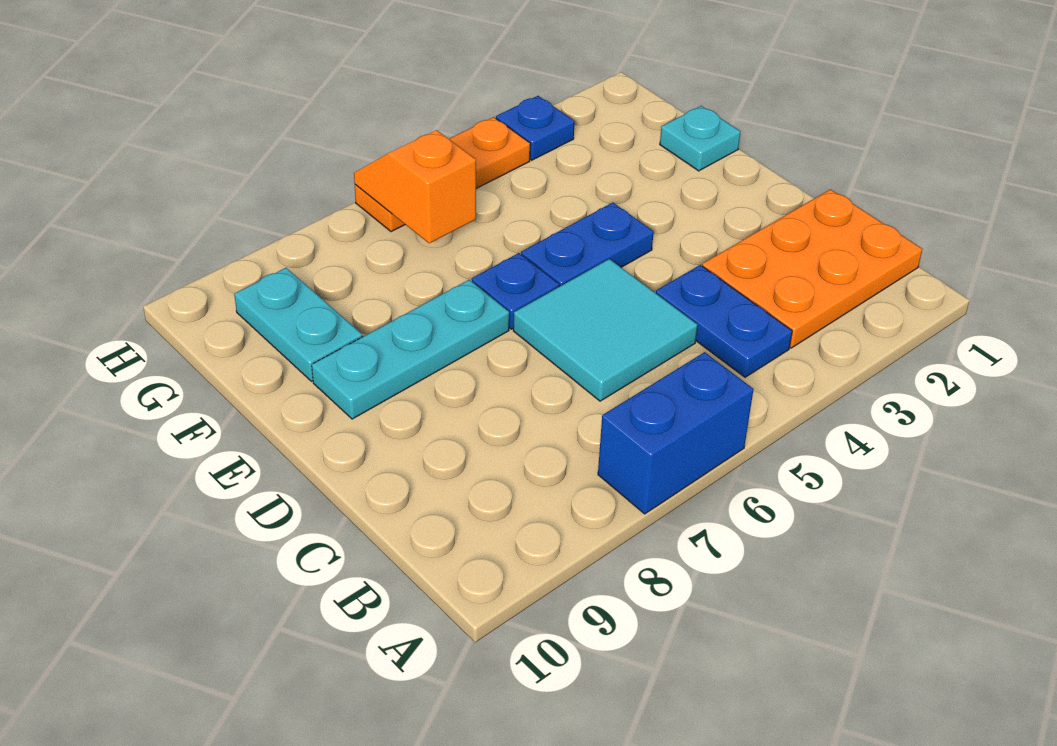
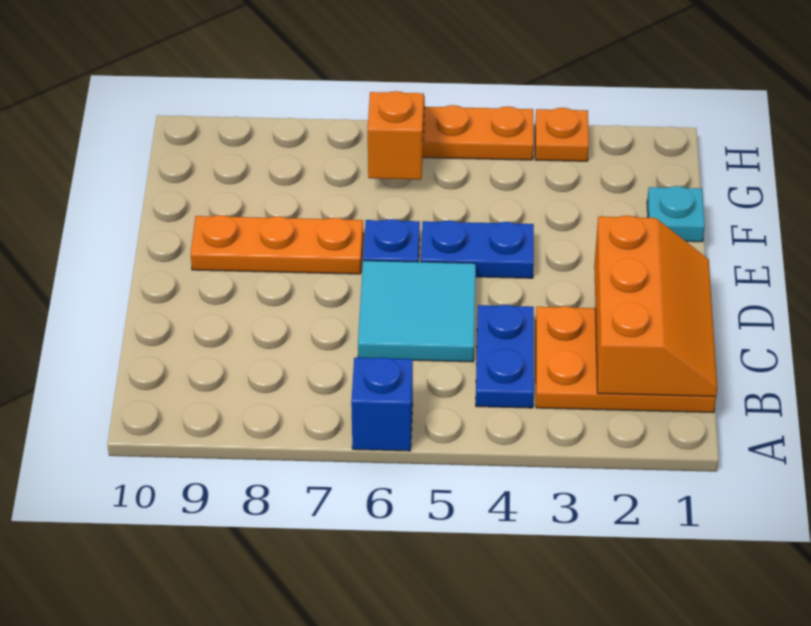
blue brick A6:A7 level 1 -> blue brick A6 level 1
none -> orange slope B1:D2 level 2 top 2
cyan plate E7:E9 level 1 -> orange plate E7:E9 level 1
cyan plate F9:G9 level 1 -> none
blue plate H3 level 1 -> orange plate H3 level 1

